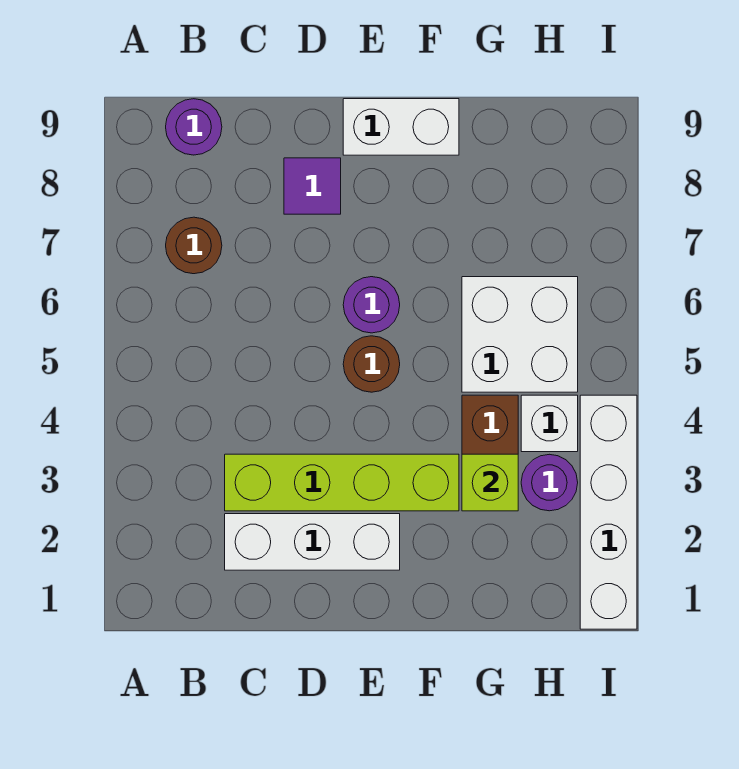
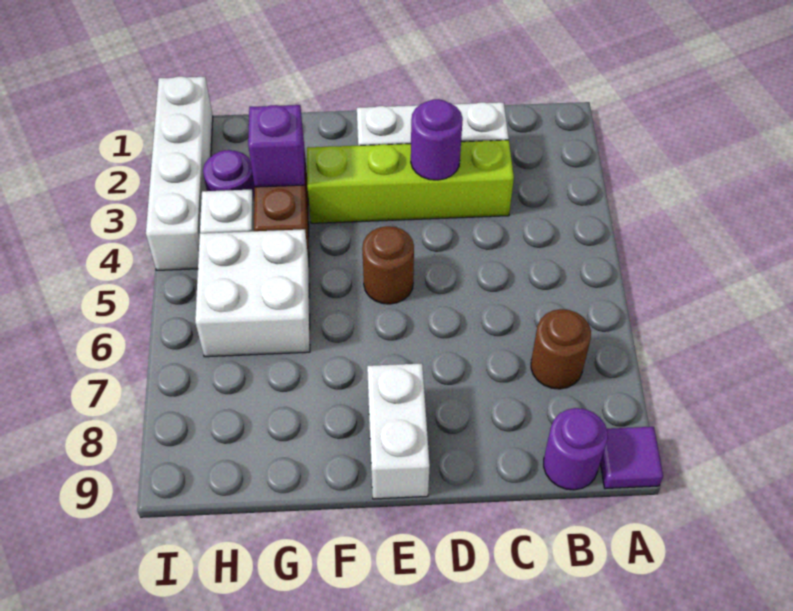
purple tile D8 level 1 -> purple tile A9 level 1
purple round brick E6 level 1 -> purple round brick D3 level 2
white brick E9:F9 level 1 -> white brick E8:E9 level 1
lime brick G3 level 2 -> purple brick G3 level 2

